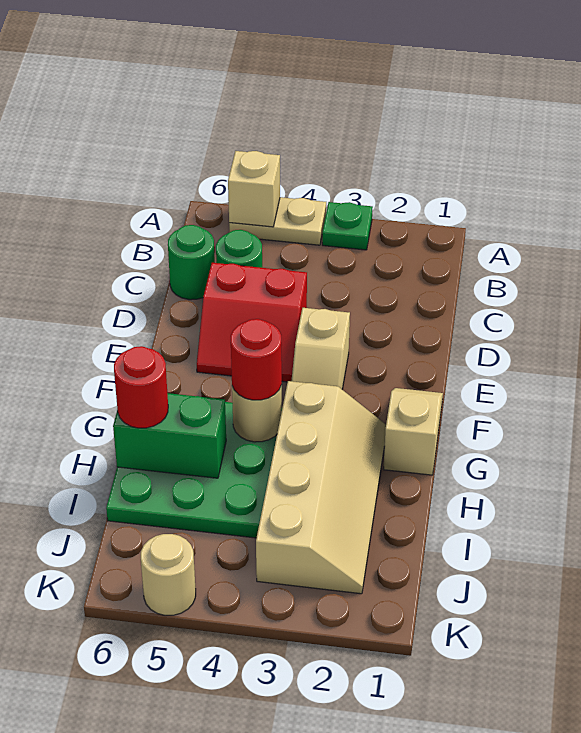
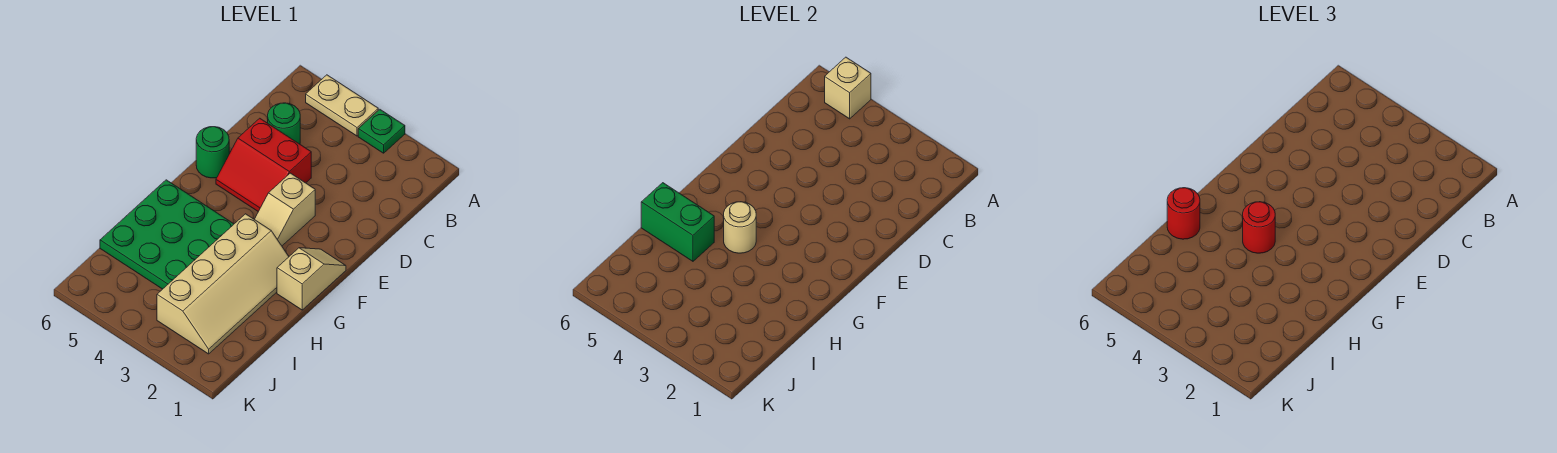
green round brick C6 level 1 -> green round brick E6 level 1
tan round brick K5 level 1 -> none

